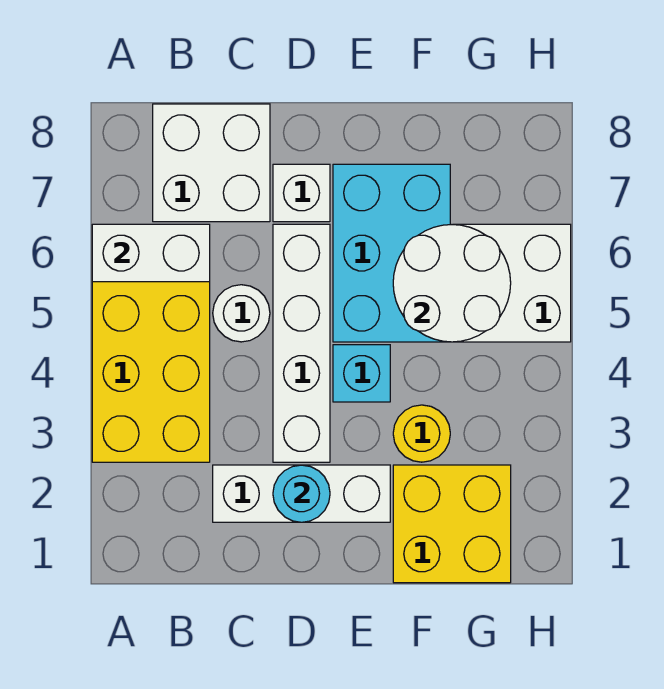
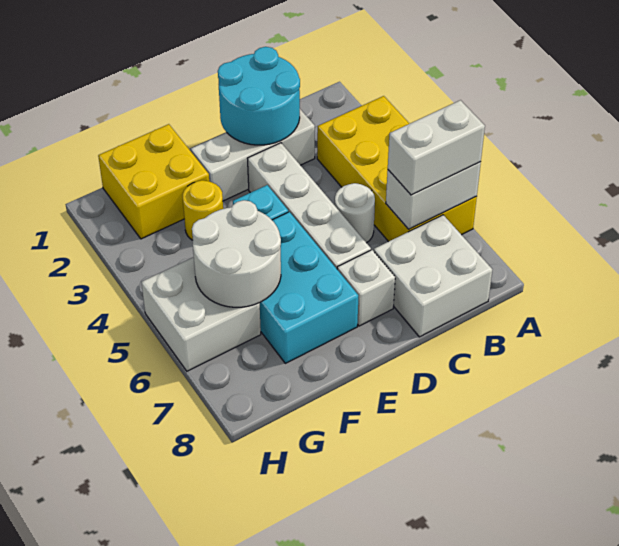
none -> white brick A6:B6 level 3
cyan round brick D2 level 2 -> cyan round brick C1:D2 level 2

